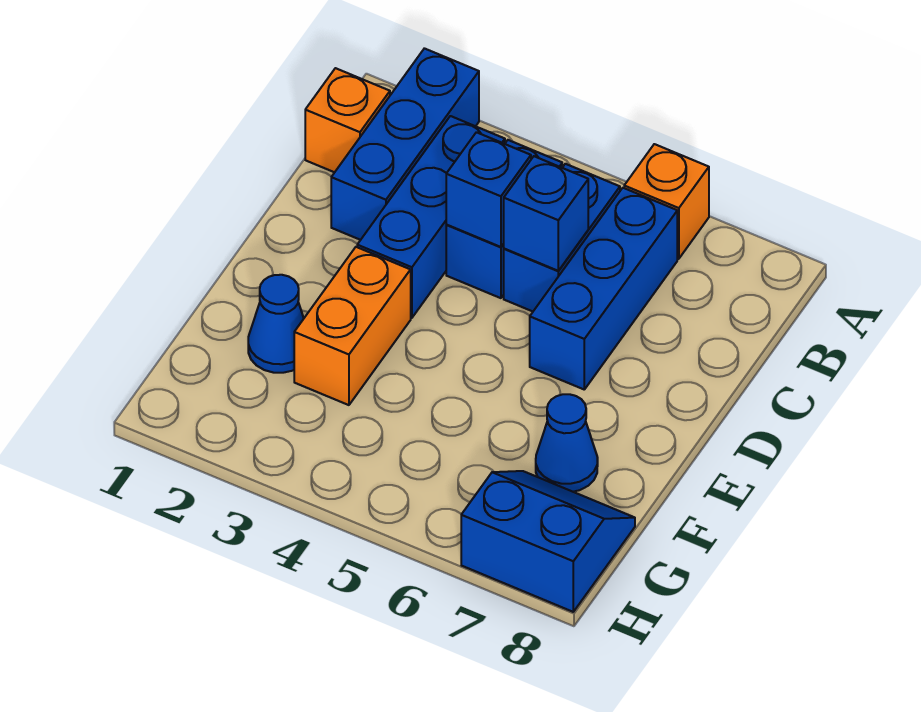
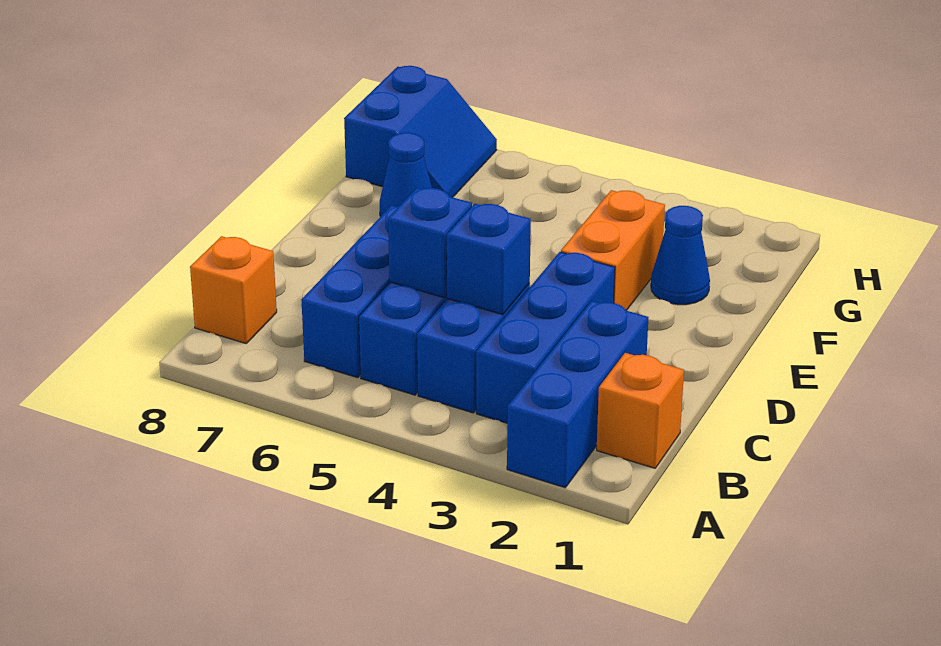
orange brick A6 level 1 -> orange brick B8 level 1
blue slope G7:H8 level 1 top H -> blue slope G7:H8 level 1 top 8

